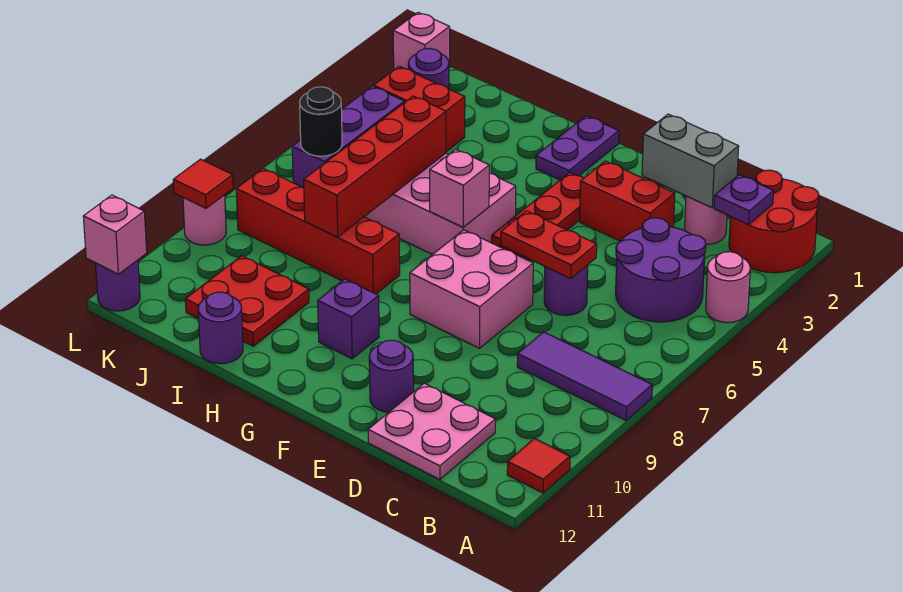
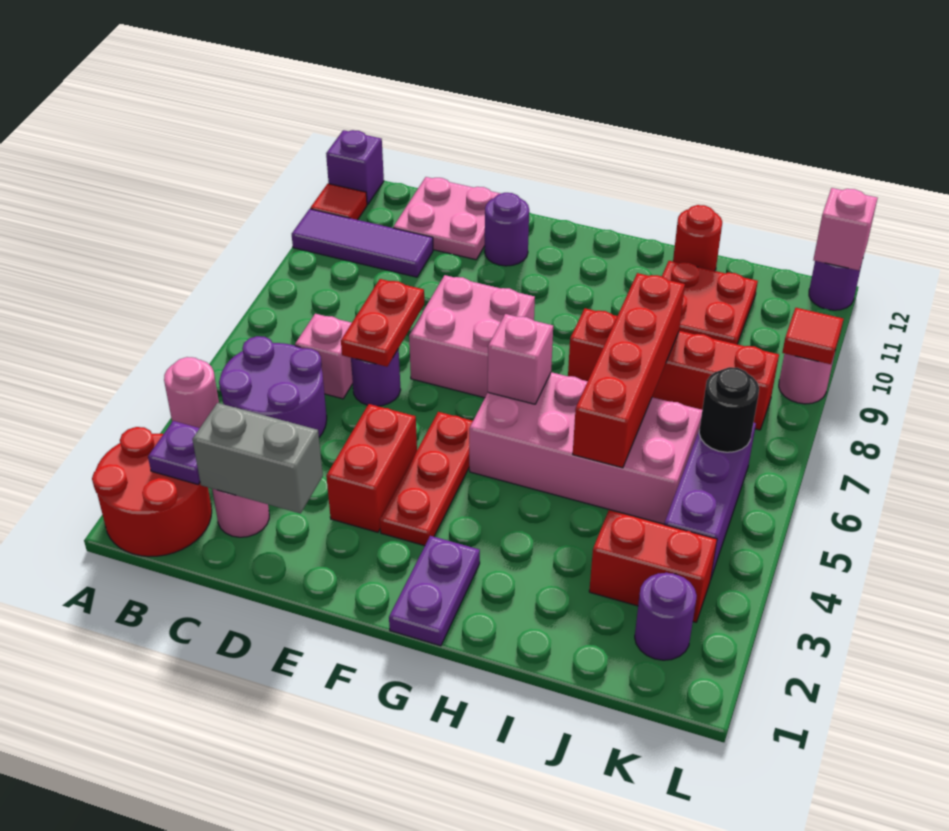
purple tile A8:C8 level 1 -> purple tile A10:C10 level 1
red brick D3:E3 level 1 -> red brick E3:E4 level 1
red plate D6:E6 level 2 -> red plate D6:D7 level 2
purple brick G10 level 1 -> purple brick A12 level 1
purple round brick I12 level 1 -> red round brick I12 level 1
pink brick L1 level 1 -> pink brick C6 level 1

